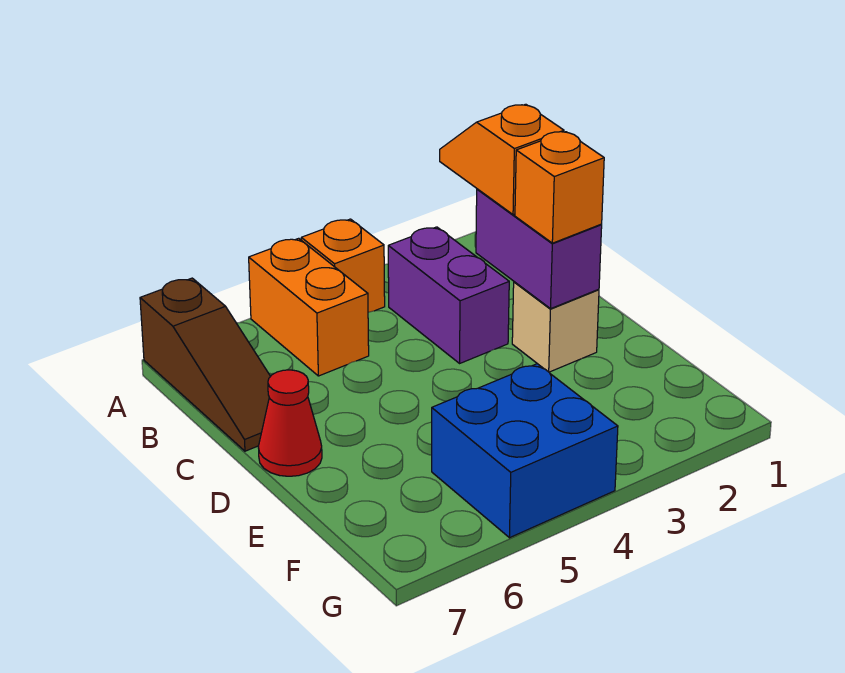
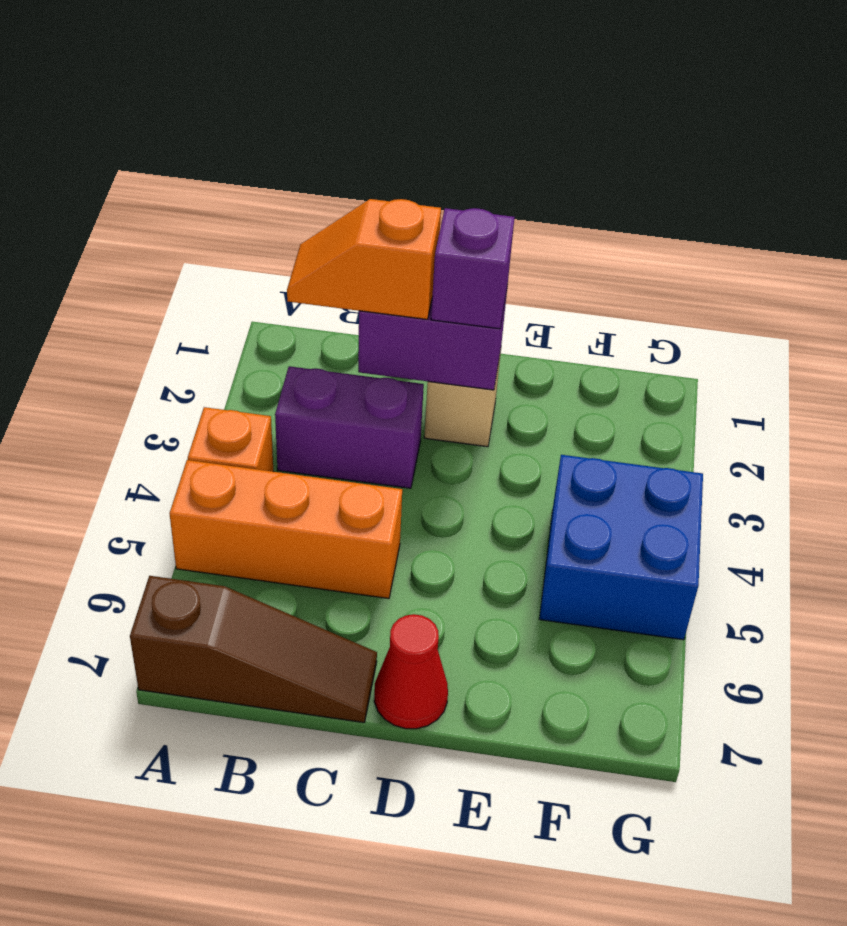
orange brick A5:B5 level 1 -> orange brick A5:C5 level 1
orange brick D2 level 3 -> purple brick D2 level 3

